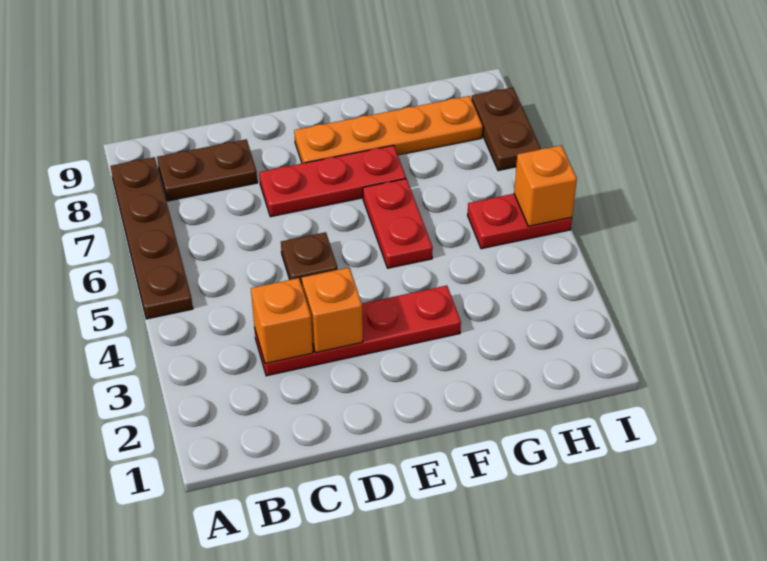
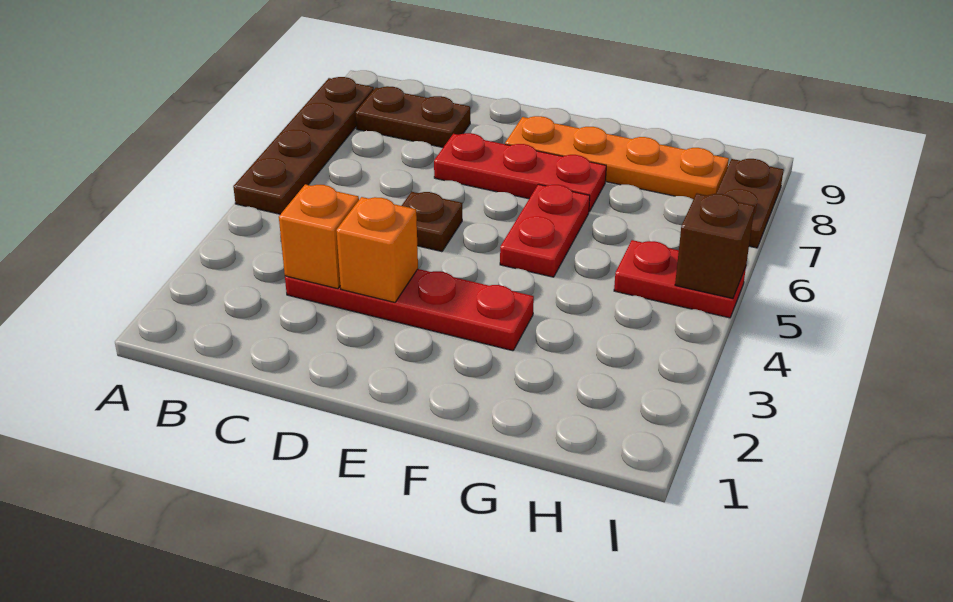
orange brick I5 level 2 -> brown brick I5 level 2

